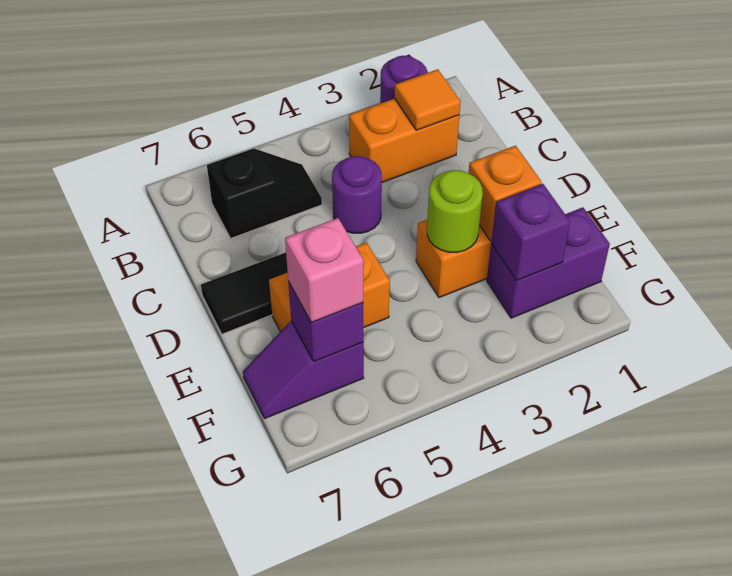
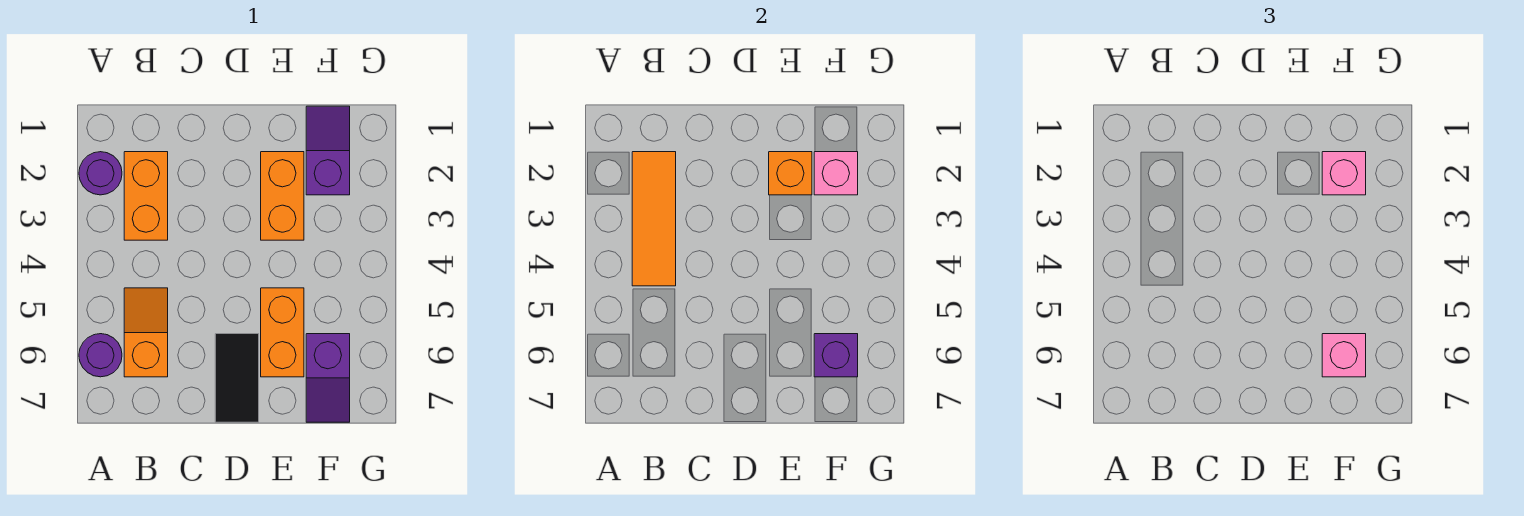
orange tile B2 level 2 -> orange tile B2:B4 level 2
black slope B5:B6 level 1 top 6 -> orange slope B5:B6 level 1 top 6
purple round brick C4 level 1 -> purple round brick A6 level 1
lime round brick E3 level 2 -> none
purple brick F1:F2 level 1 -> purple slope F1:F2 level 1 top 2
purple brick F2 level 2 -> pink brick F2 level 2
none -> pink brick F2 level 3

